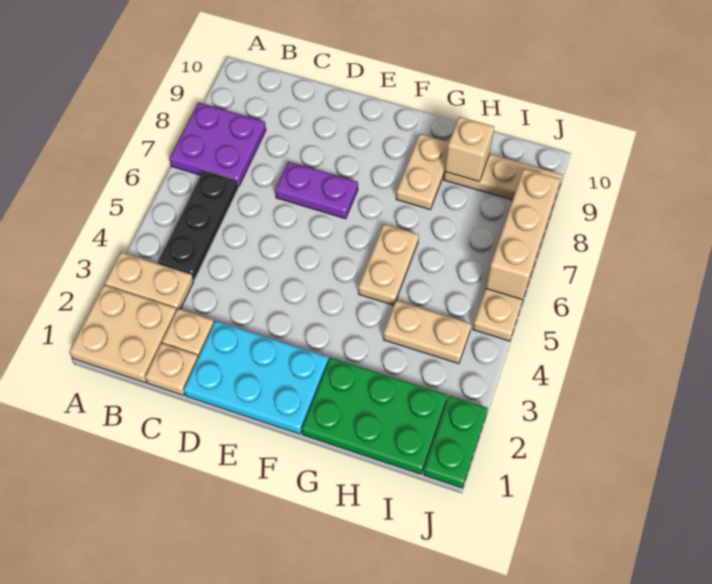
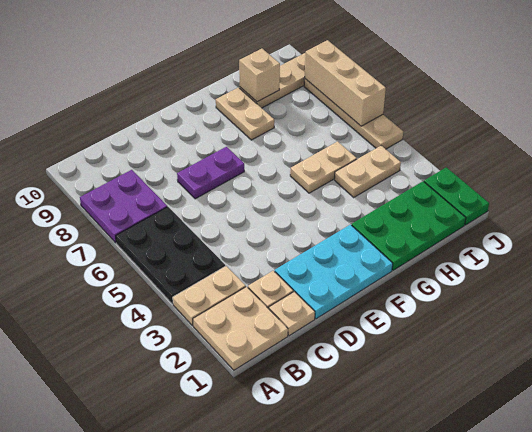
black plate B4:B6 level 1 -> black plate A4:B6 level 1
tan plate G5:G6 level 1 -> tan plate G5:H5 level 1

